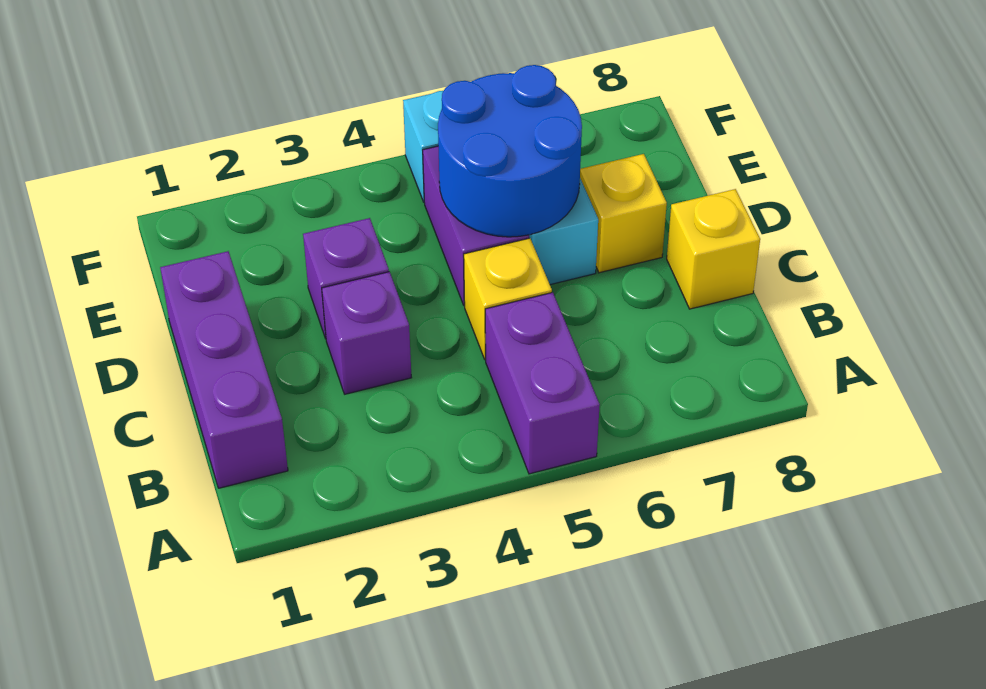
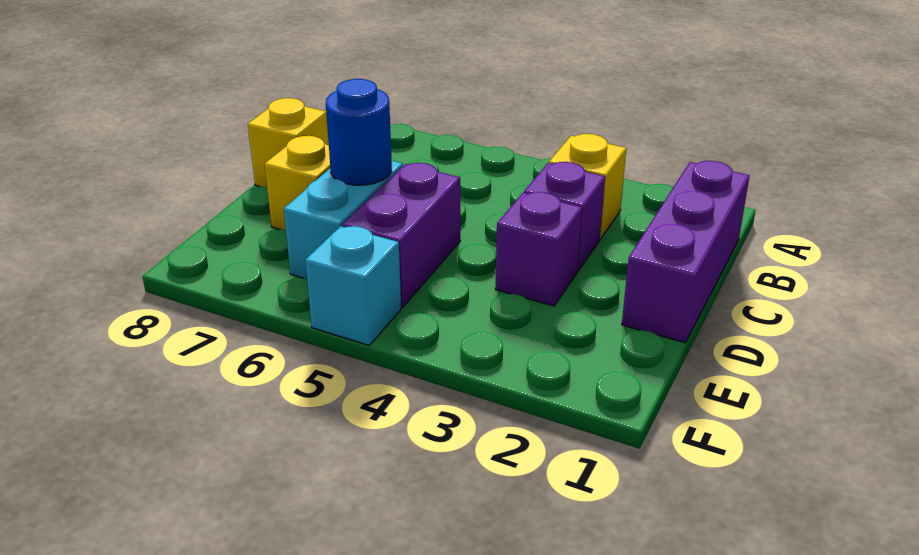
purple brick A5:B5 level 1 -> none
yellow brick C5 level 1 -> yellow brick B3 level 1
blue round brick D5:E6 level 2 -> blue round brick D6 level 2

